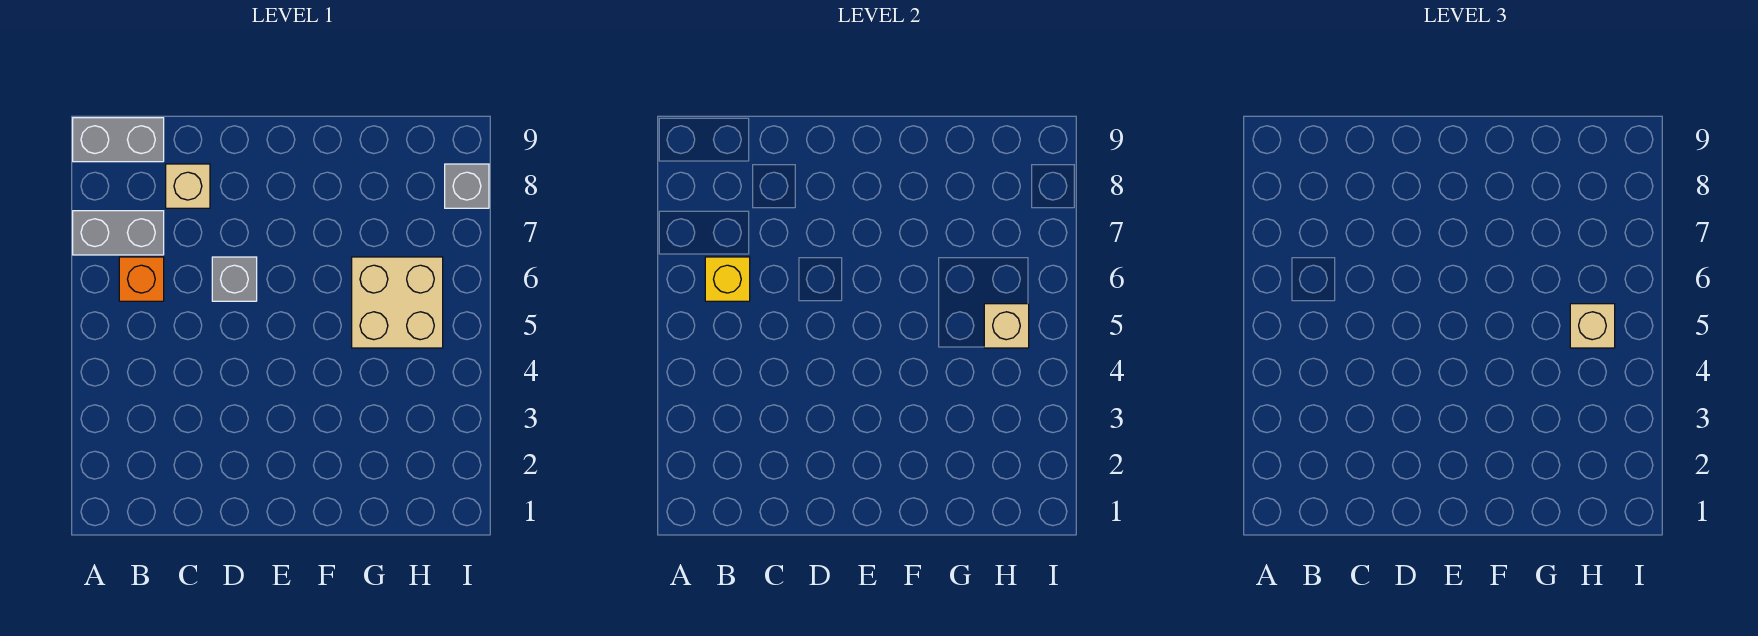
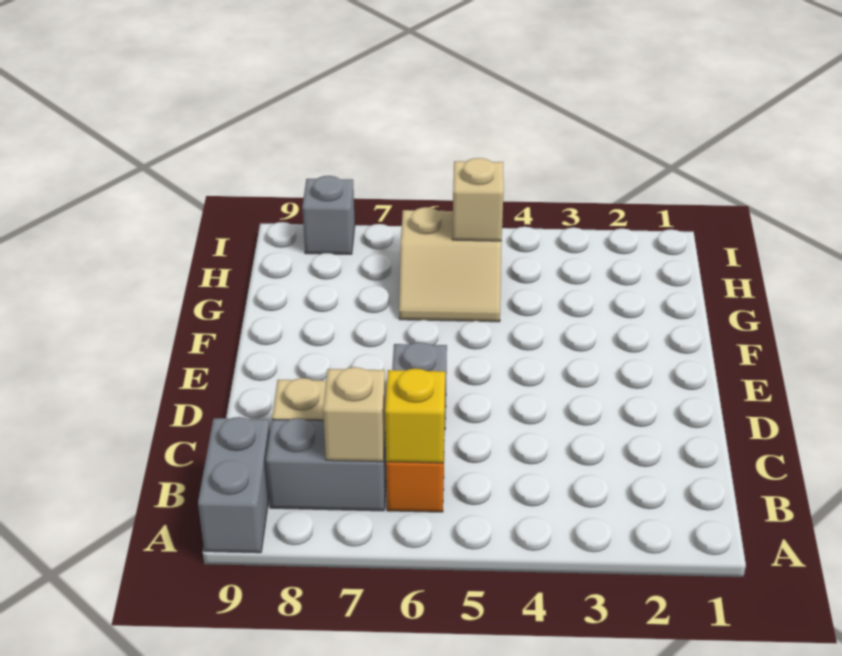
grey brick A7:B7 level 1 -> grey brick B7:B8 level 1
tan brick G5:H6 level 1 -> tan slope G5:H6 level 1 top H
tan brick H5 level 3 -> tan brick B7 level 2

